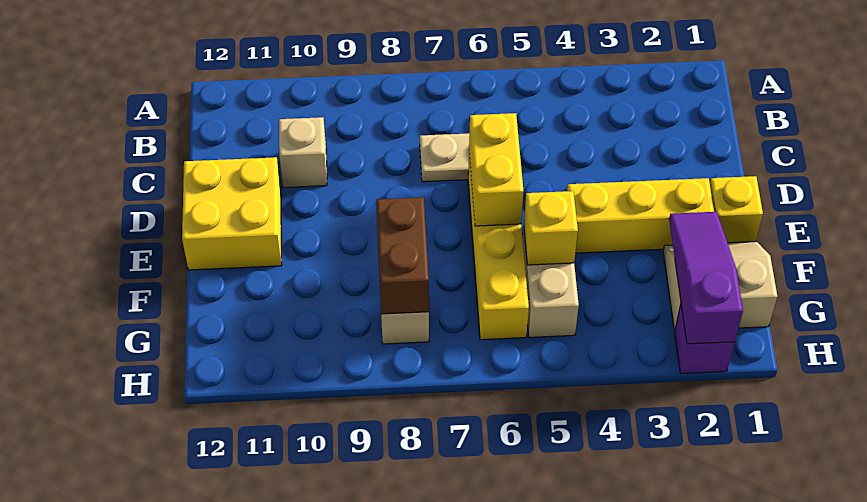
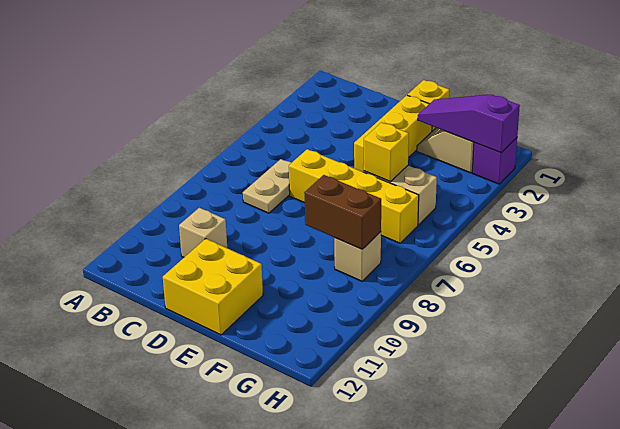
yellow brick D6:E6 level 2 -> none

